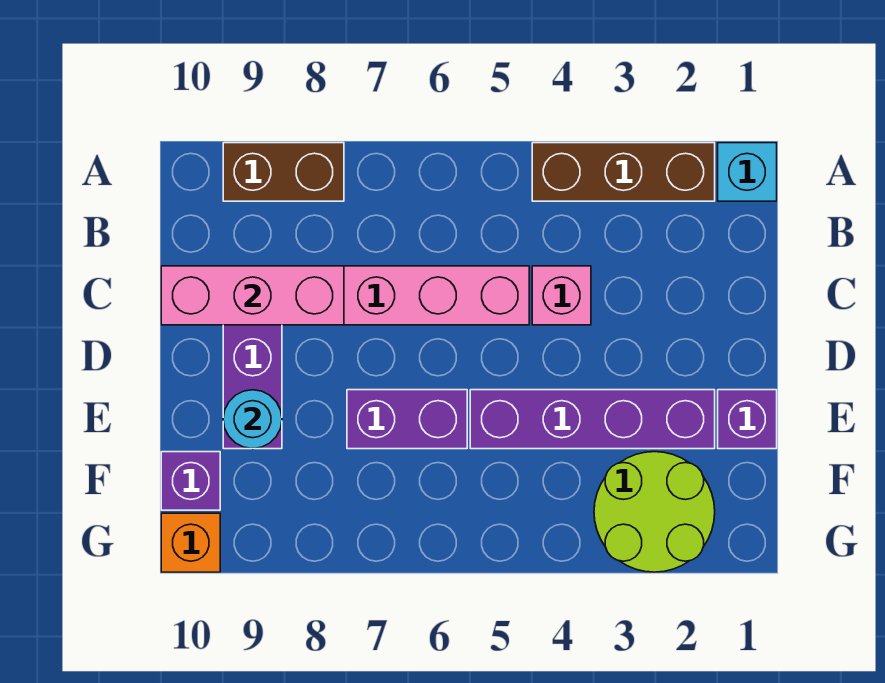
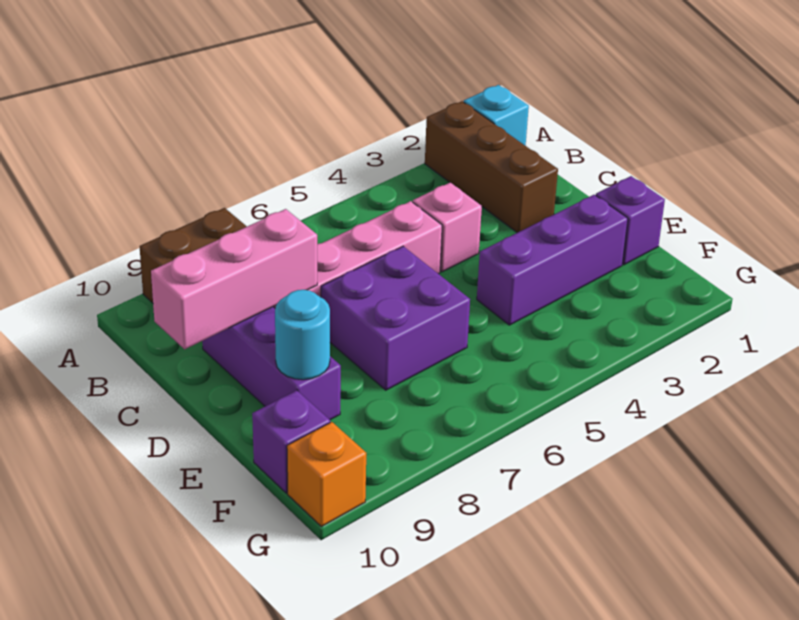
brown brick A2:A4 level 1 -> brown brick A2:C2 level 1
purple brick E2:E5 level 1 -> purple brick E2:E4 level 1
purple brick E6:E7 level 1 -> purple brick D6:E7 level 1
lime round brick F2:G3 level 1 -> none

